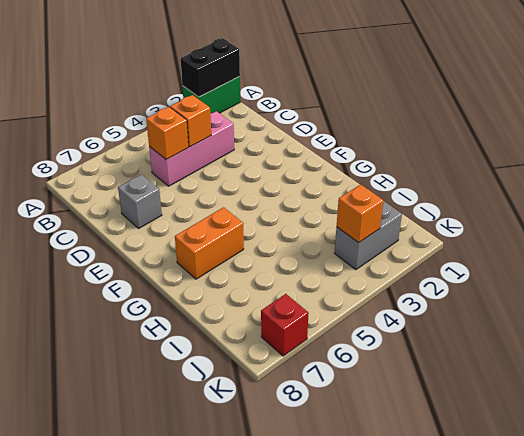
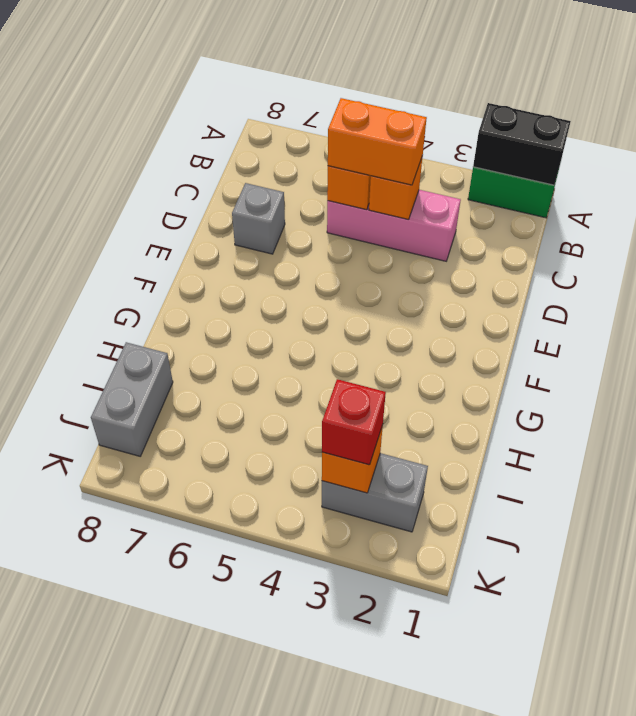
orange brick G6:G7 level 1 -> orange brick C4:C5 level 3
none -> grey brick I8:J8 level 1
red brick K7 level 1 -> red brick J3 level 3

